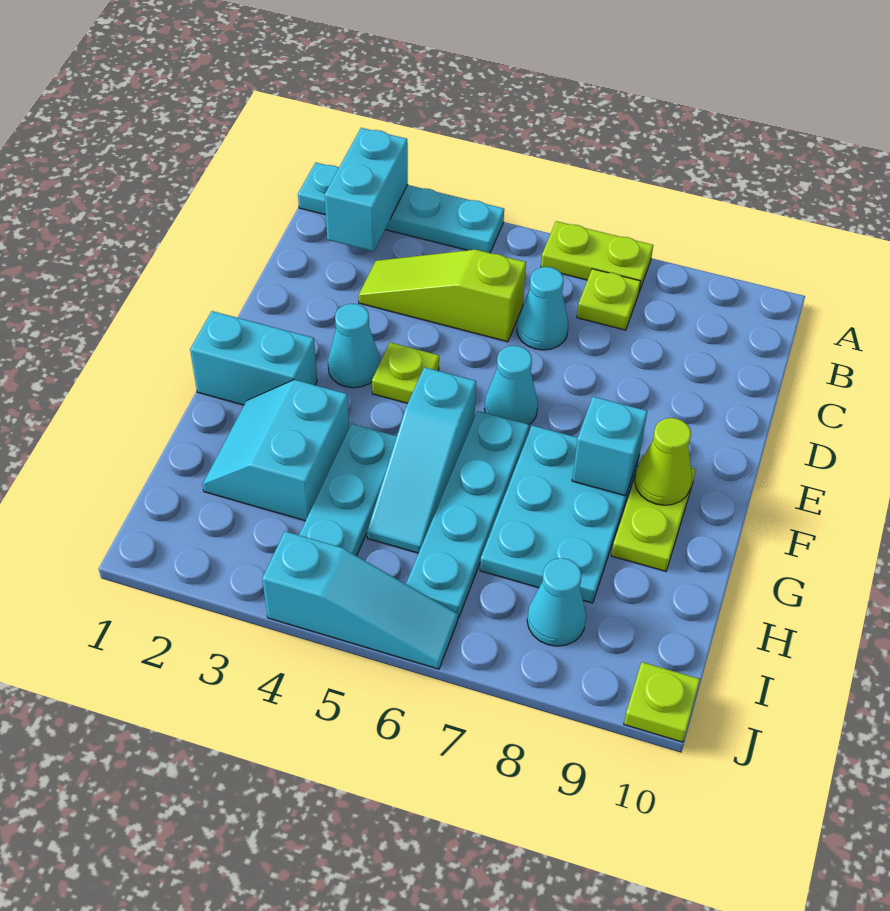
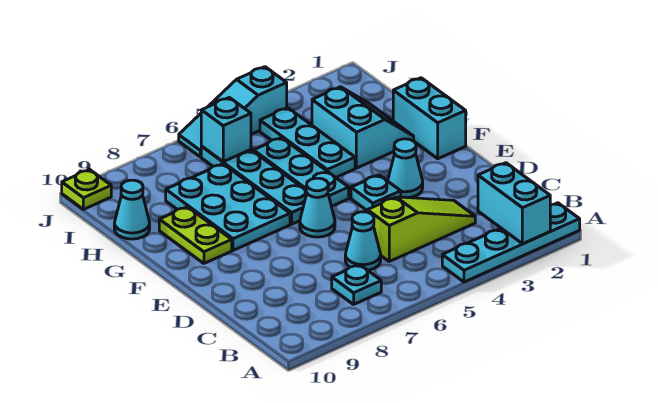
lime plate A6:A7 level 1 -> none
lime plate B7 level 1 -> cyan plate B7 level 1
lime plate E4 level 1 -> cyan plate E4 level 1
cyan brick F1:F2 level 1 -> cyan brick F1:G1 level 1
cyan slope F5:H5 level 1 top F -> cyan plate F5:H5 level 1
cyan brick F8 level 2 -> cyan brick I6 level 2
lime cone F9 level 2 -> none
cyan cone I8 level 1 -> cyan cone H10 level 1

